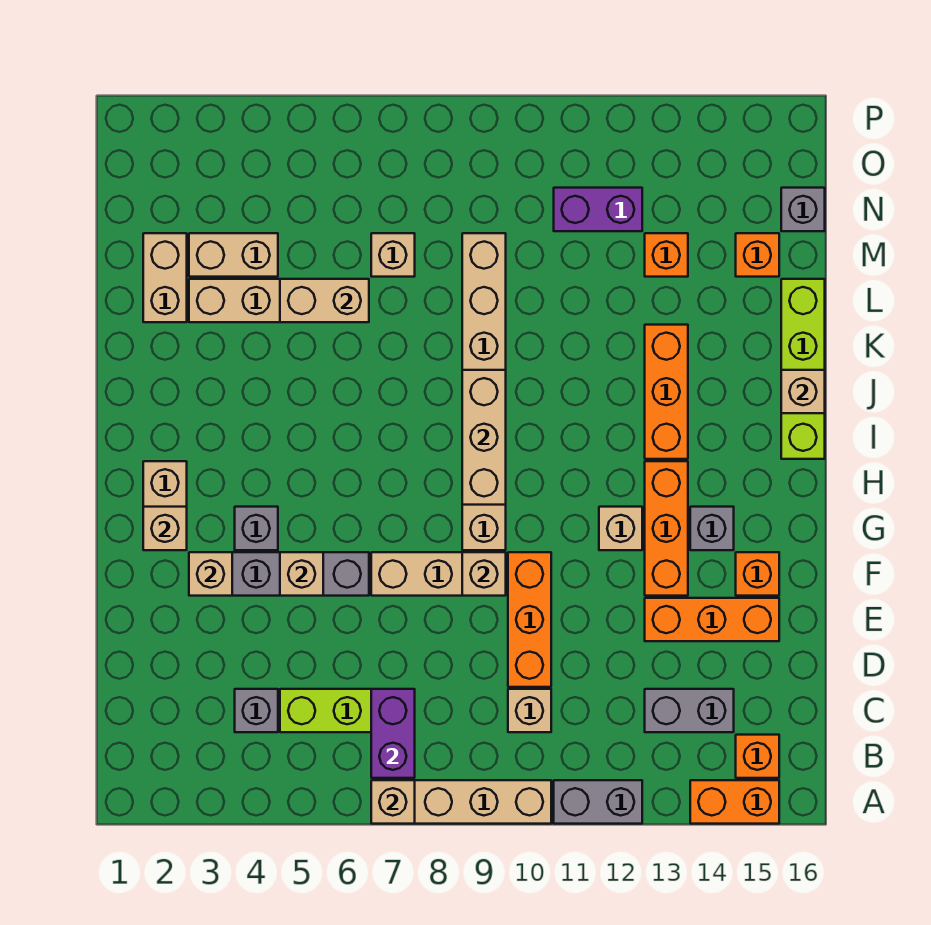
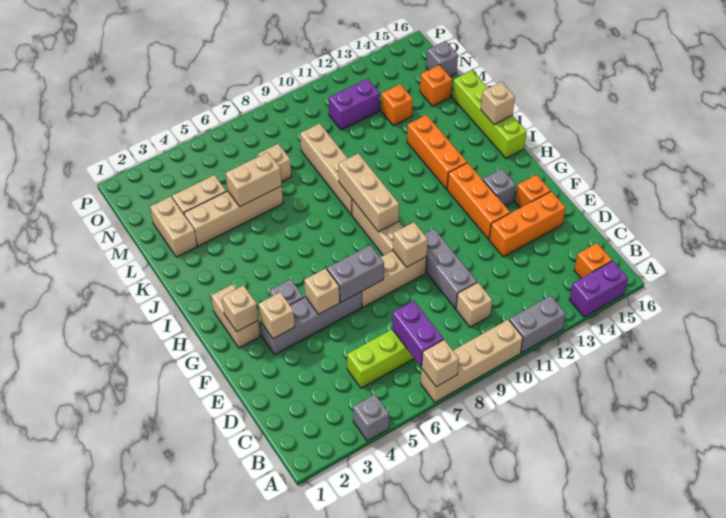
orange brick A14:A15 level 1 -> purple brick A14:A15 level 1
grey brick C4 level 1 -> grey brick A4 level 1
grey brick C13:C14 level 1 -> grey brick F6:F7 level 2
orange brick D10:F10 level 1 -> grey brick D10:F10 level 1
tan brick G12 level 1 -> none

